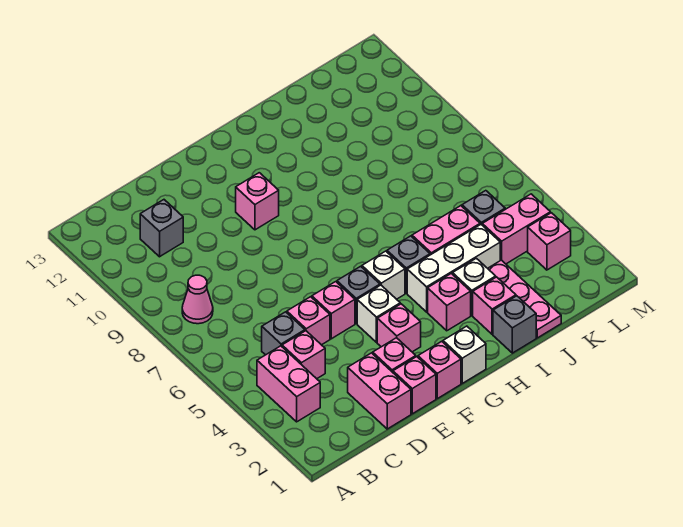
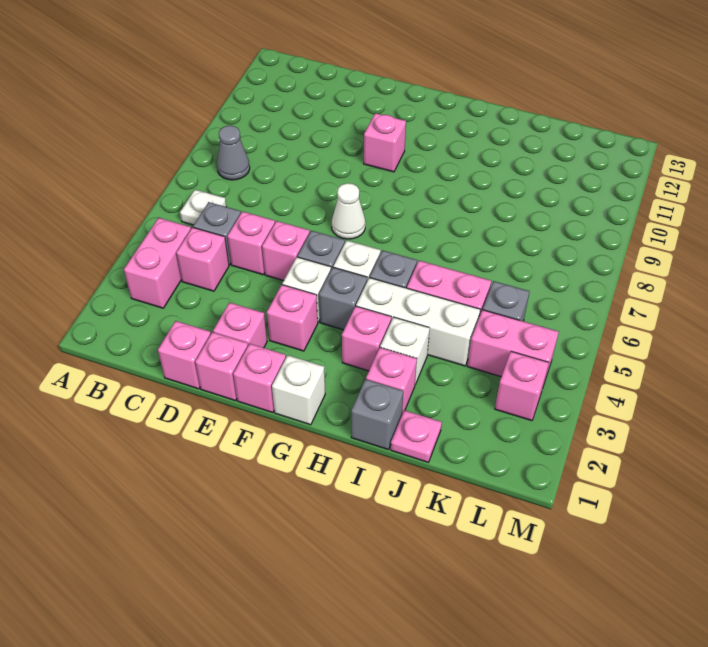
none -> white plate B6 level 1
pink cone B8 level 1 -> grey cone B8 level 1
grey brick C11 level 1 -> grey brick G4 level 1
pink brick D1:D2 level 1 -> pink brick D1 level 1
none -> white cone F7 level 1
pink plate J1:J3 level 1 -> pink plate J1 level 1

